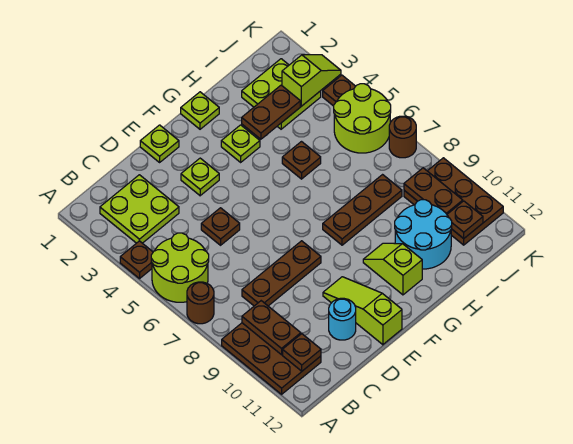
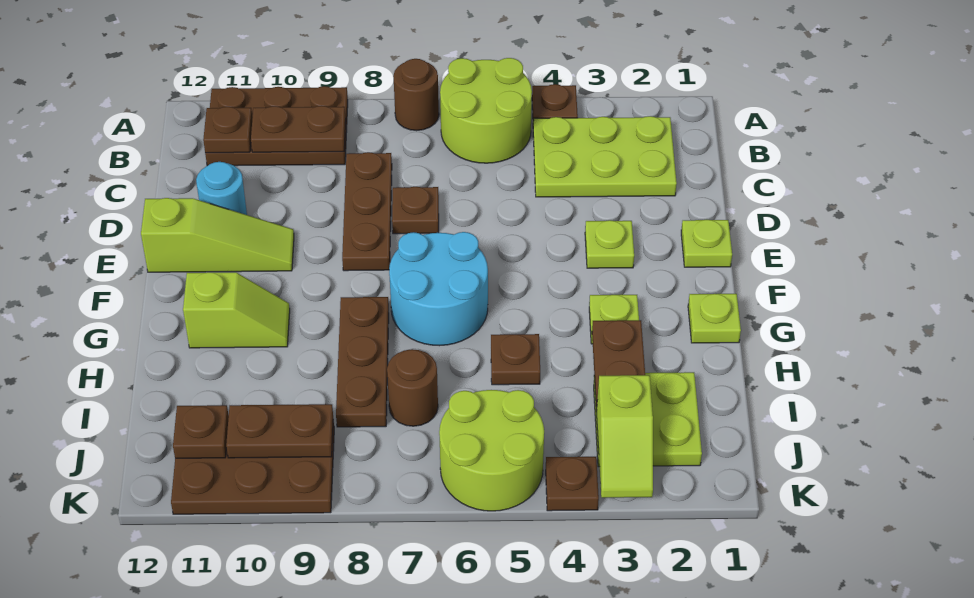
lime plate B2:C3 level 1 -> lime plate B2:C4 level 1
brown plate D5 level 1 -> brown plate D7 level 1
cyan round brick H10:I11 level 1 -> cyan round brick F6:G7 level 1
brown round brick K7 level 1 -> brown round brick I7 level 1

